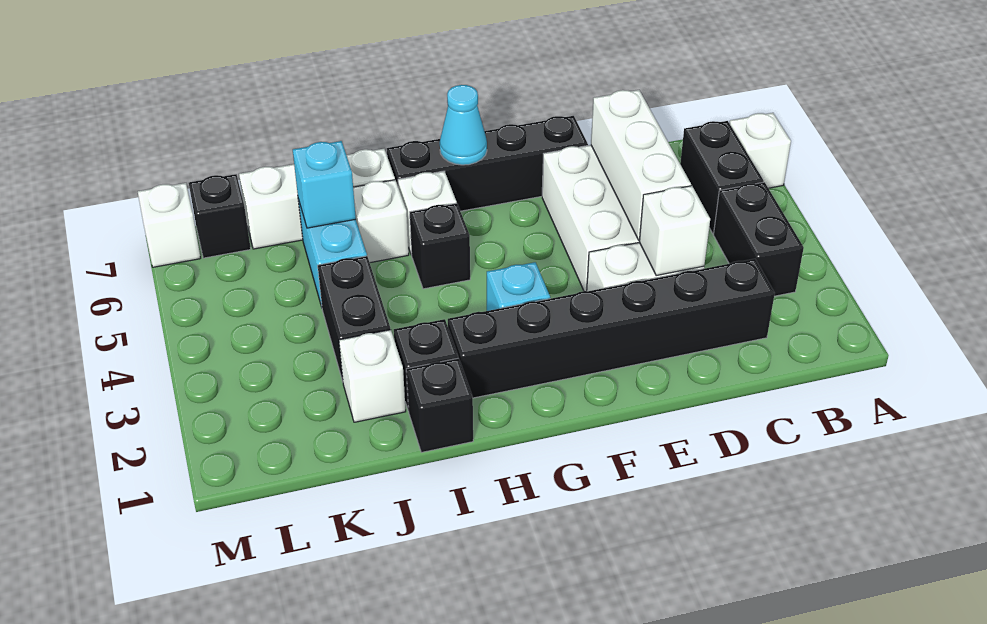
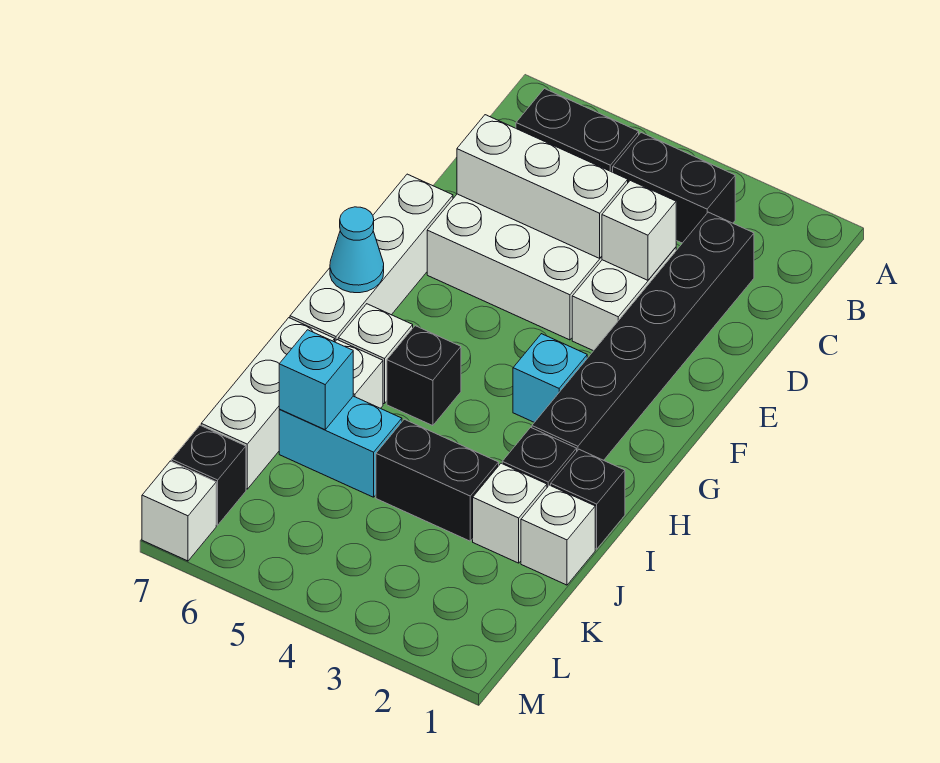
white brick A6 level 1 -> white brick J1 level 1
black brick E7:H7 level 1 -> white brick E7:H7 level 1

